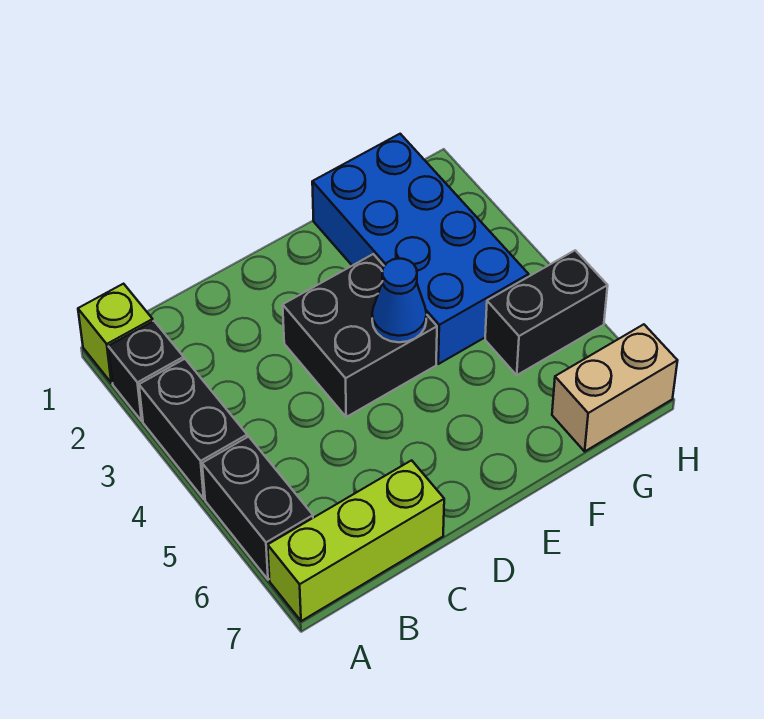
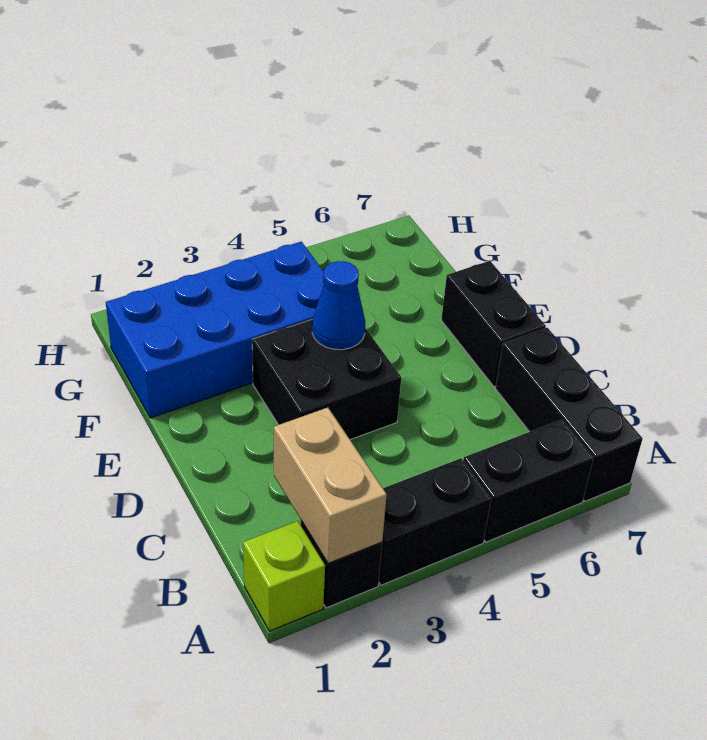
lime brick A7:C7 level 1 -> black brick A7:C7 level 1
black brick G5:H5 level 1 -> black brick D7:E7 level 1
tan brick G7:H7 level 1 -> tan brick A2:B2 level 2

